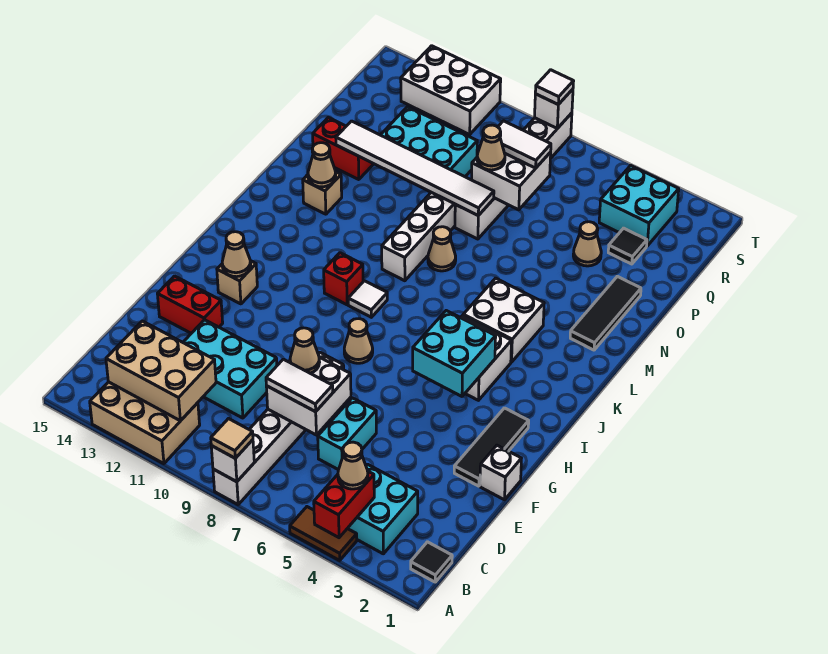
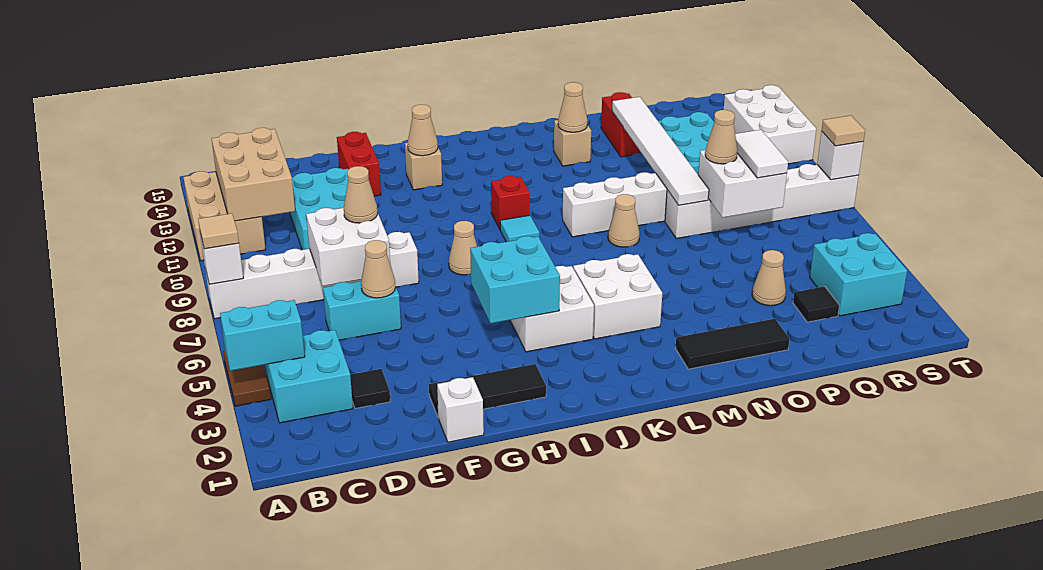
red brick A4:B4 level 2 -> cyan brick A4:B4 level 2
black tile B1 level 1 -> black tile D3 level 1
tan cone B4 level 3 -> tan cone E6 level 2
white tile D7:D8 level 3 -> none
white tile J9 level 1 -> cyan tile J9 level 1
white tile T8 level 3 -> tan tile T8 level 3

